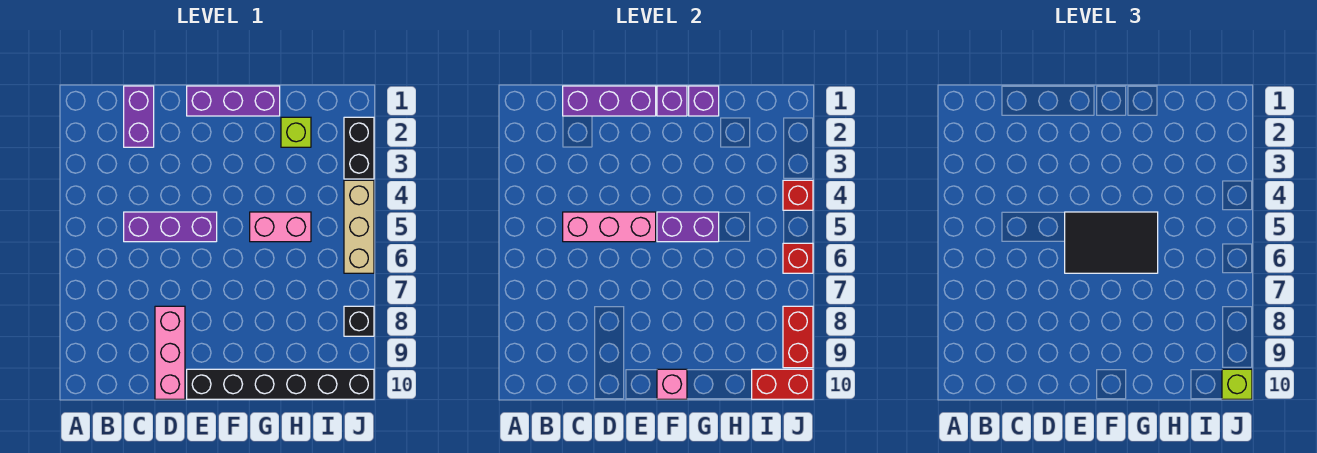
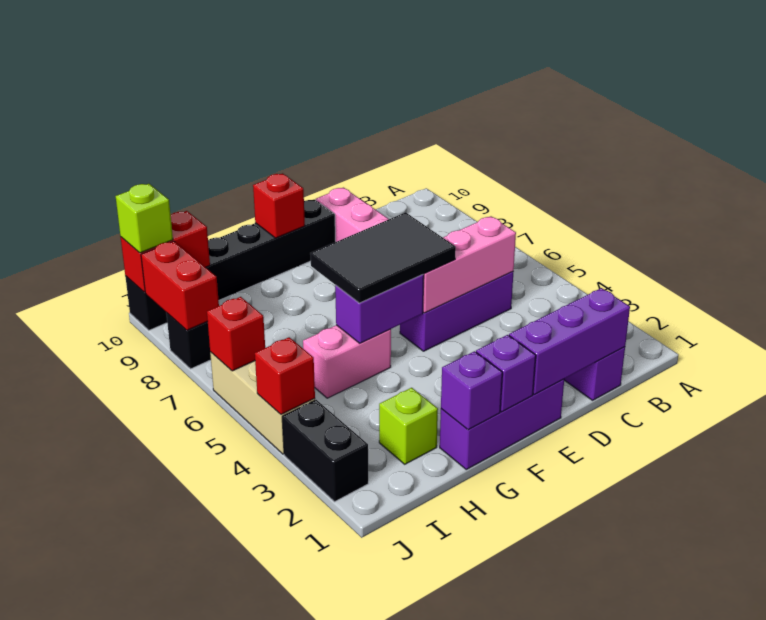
pink brick F10 level 2 -> red brick F10 level 2

